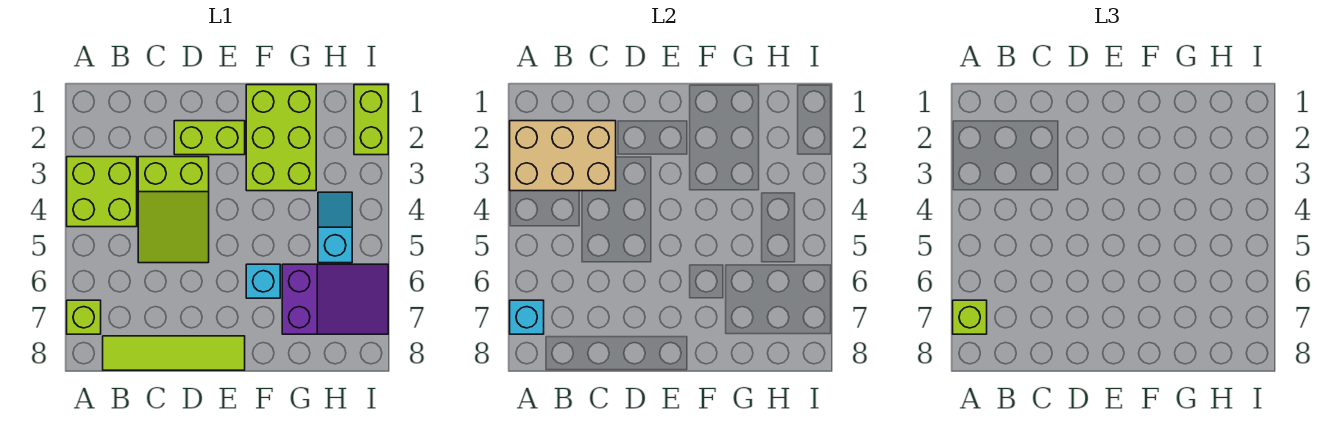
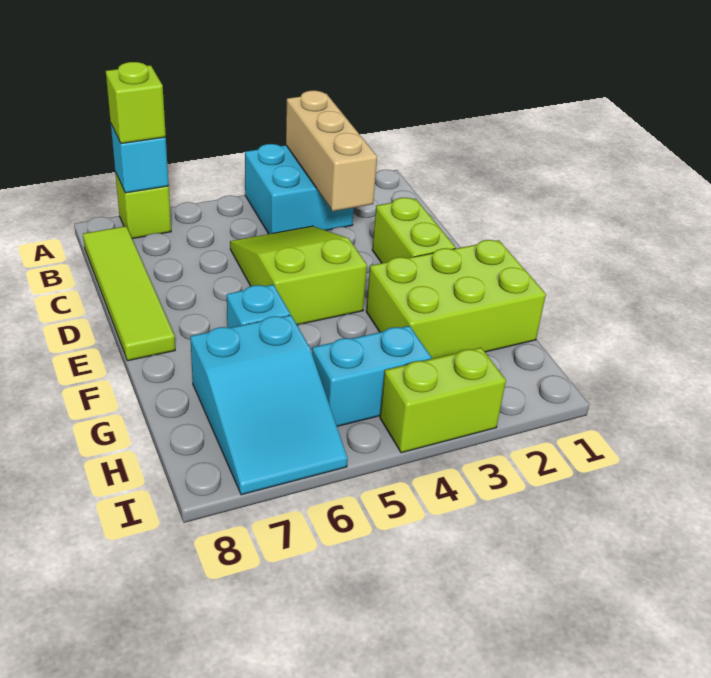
tan brick A2:C3 level 2 -> tan brick A3:C3 level 2
lime brick A3:B4 level 1 -> cyan brick A3:B4 level 1
lime slope C3:D5 level 1 top 3 -> lime slope C4:E5 level 1 top E
purple slope G6:I7 level 1 top G -> cyan slope G6:I7 level 1 top G
cyan slope H4:H5 level 1 top 5 -> cyan brick H4:H5 level 1
lime brick I1:I2 level 1 -> lime brick I3:I4 level 1

